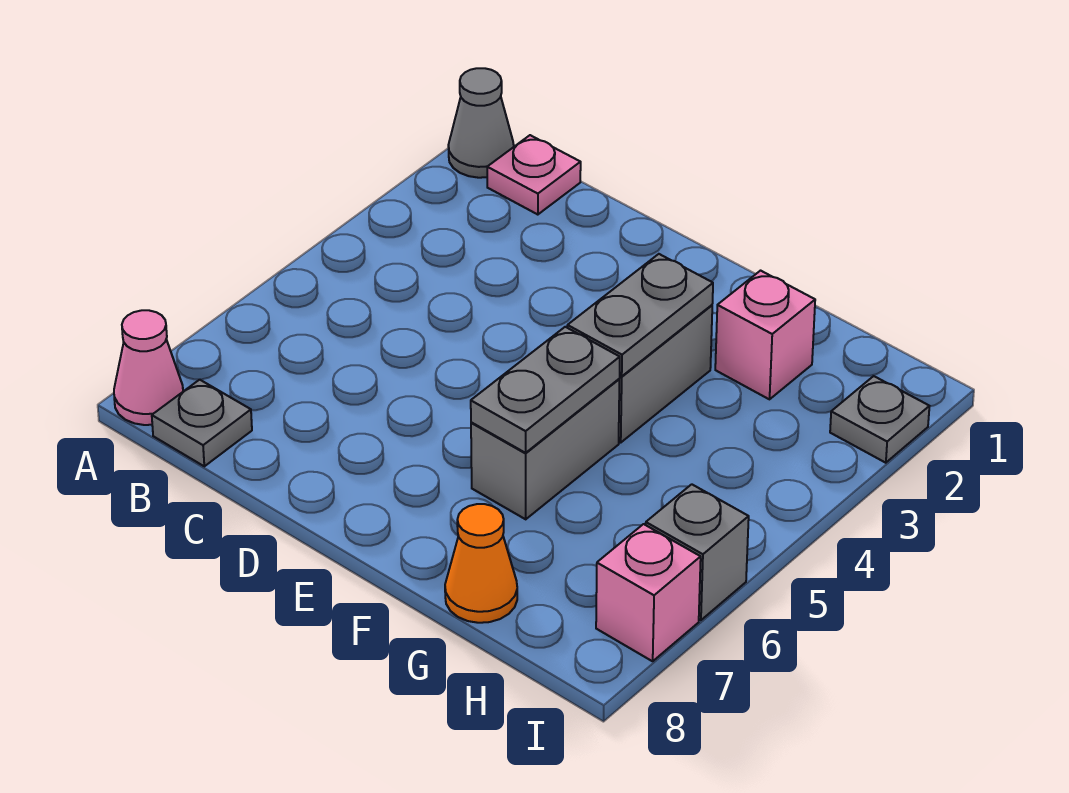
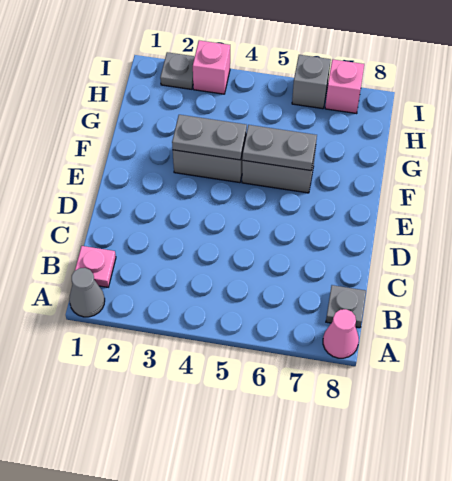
pink brick G2 level 1 -> pink brick I3 level 1
orange cone G8 level 1 -> none

